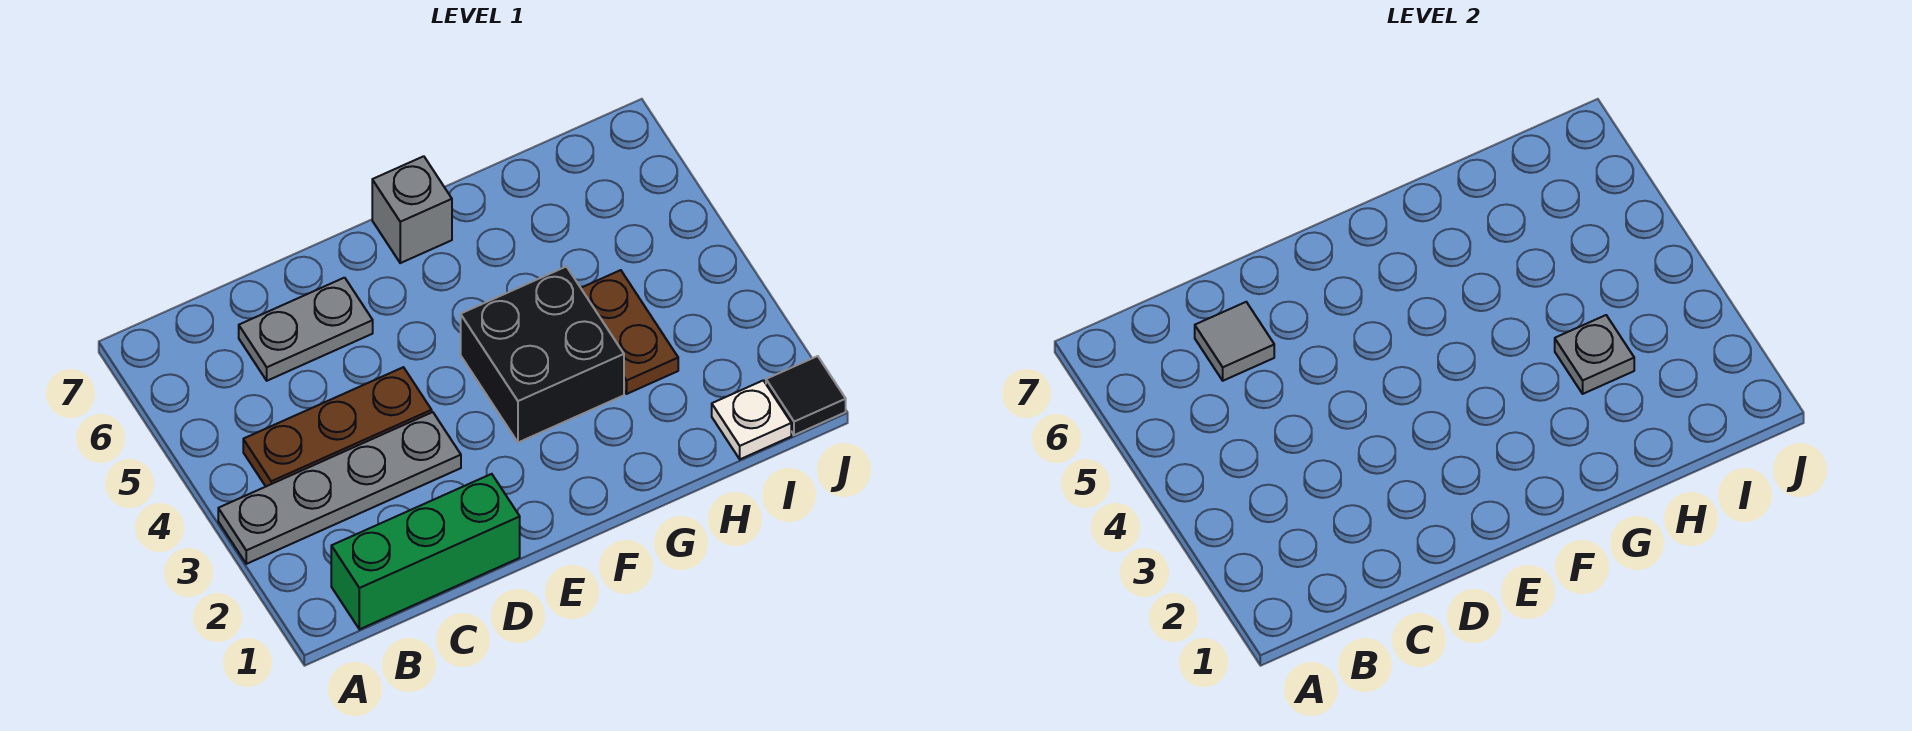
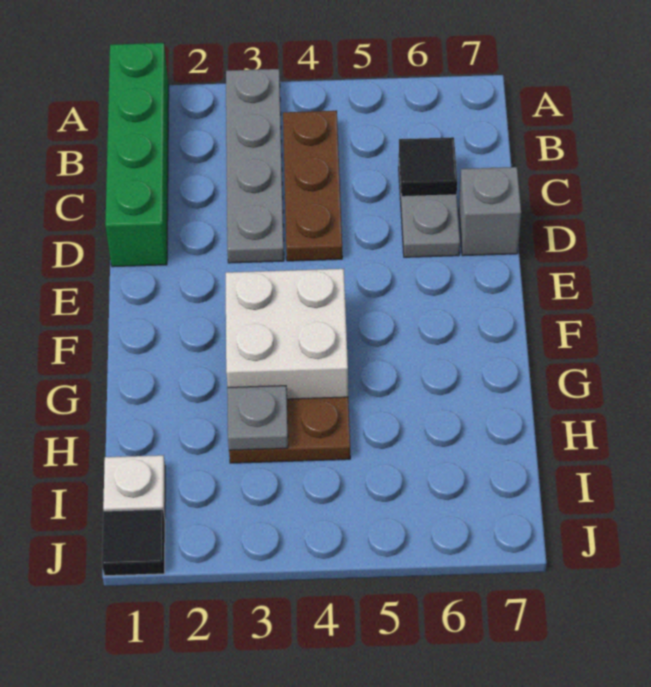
green brick B1:D1 level 1 -> green brick A1:D1 level 1
grey tile C6 level 2 -> black tile C6 level 2
black brick F3:G4 level 1 -> white brick F3:G4 level 1
grey brick F7 level 1 -> grey brick D7 level 1

